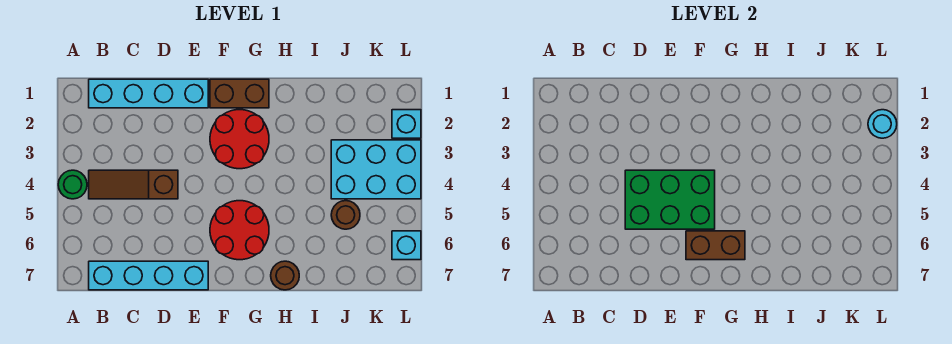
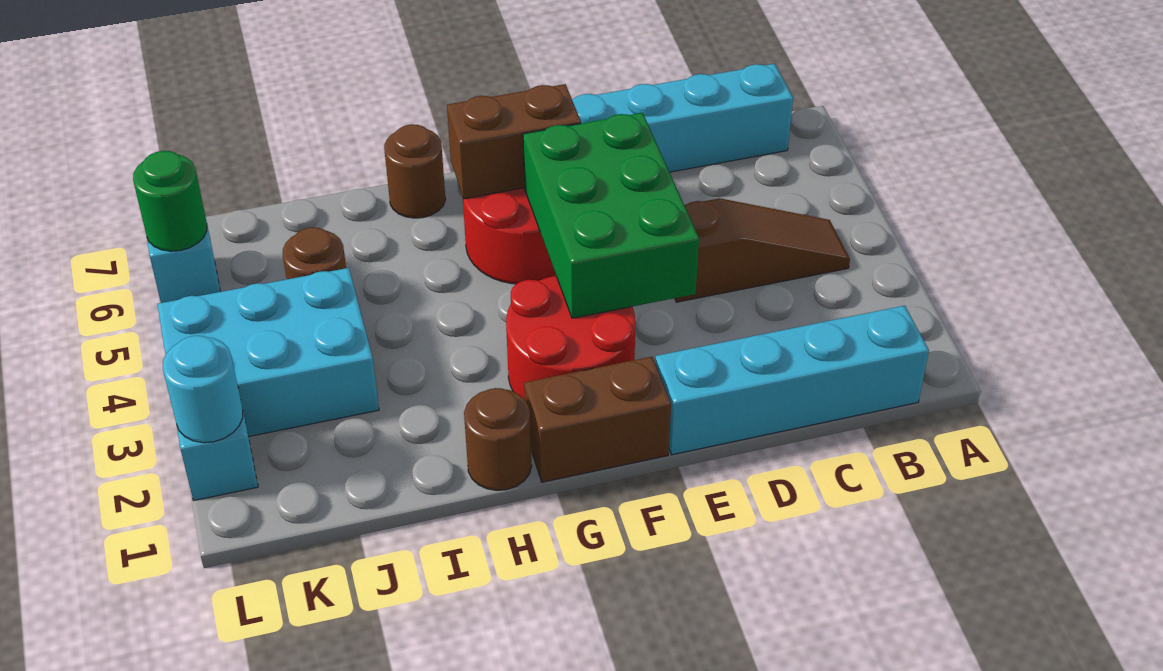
green round brick A4 level 1 -> green round brick L6 level 2
green brick D4:F5 level 2 -> green brick E3:F5 level 2
none -> brown round brick H1 level 1

